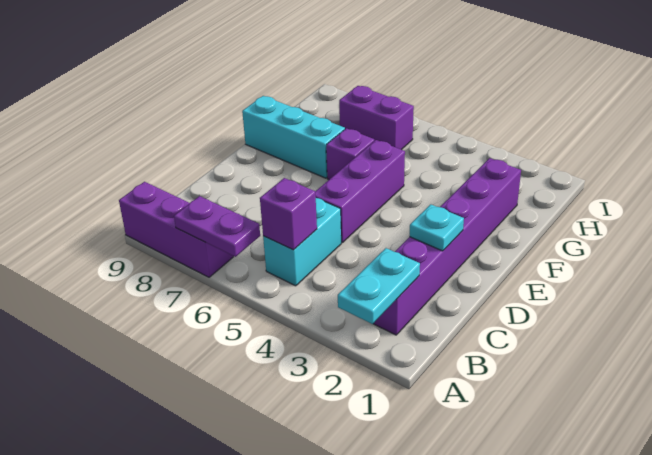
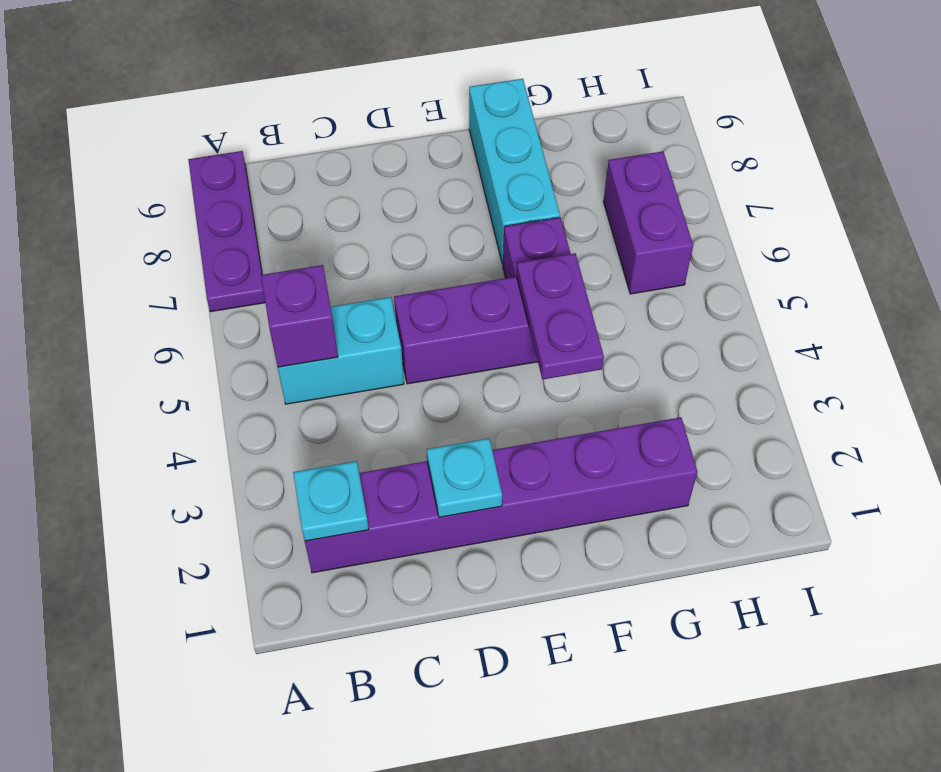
cyan plate A2:B2 level 2 -> cyan plate B2 level 2
purple plate A6:A7 level 2 -> purple plate F4:F5 level 2
purple brick A7:A9 level 1 -> purple plate A7:A9 level 1

